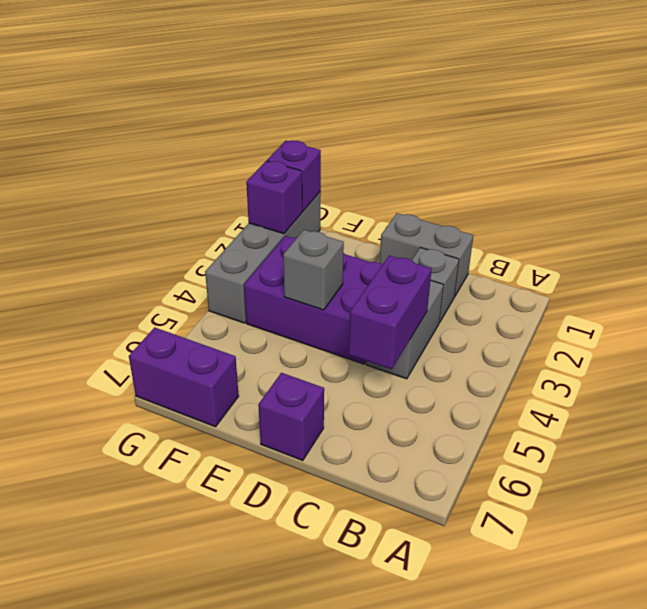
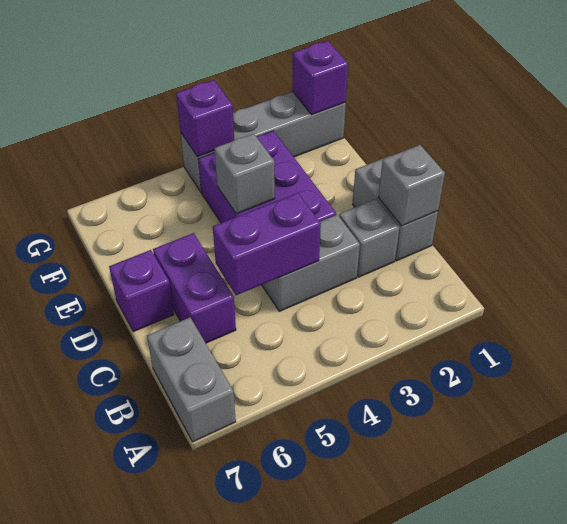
none -> grey brick A7:B7 level 1
none -> grey brick C1 level 2
purple brick F7:G7 level 1 -> purple brick C6:D6 level 1
purple brick G2 level 2 -> purple brick G4 level 2

